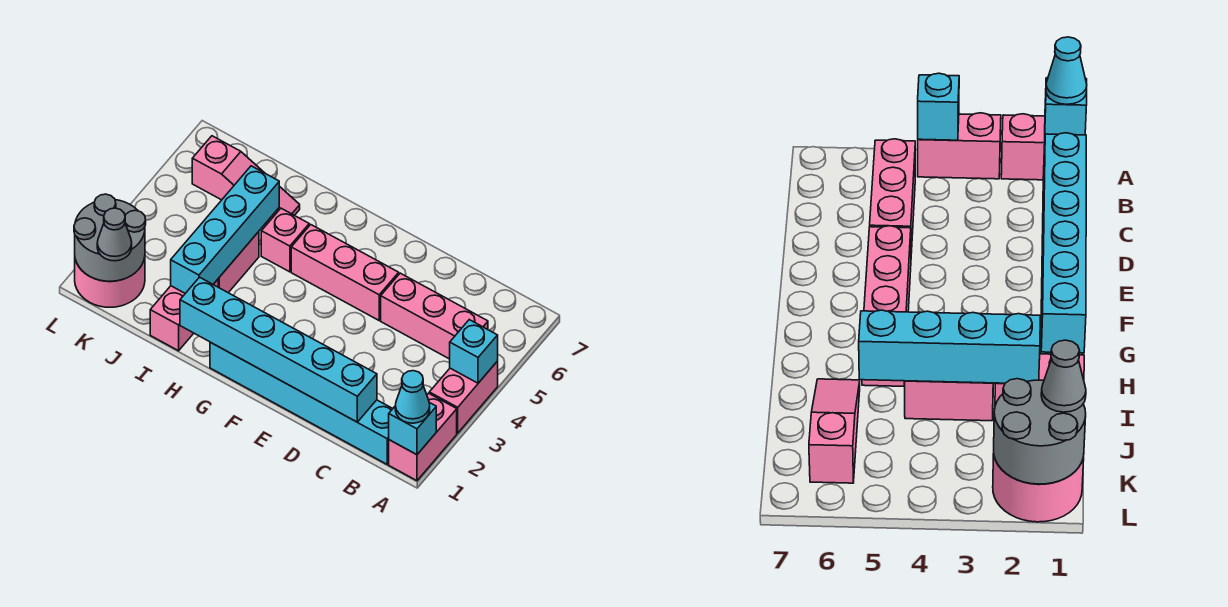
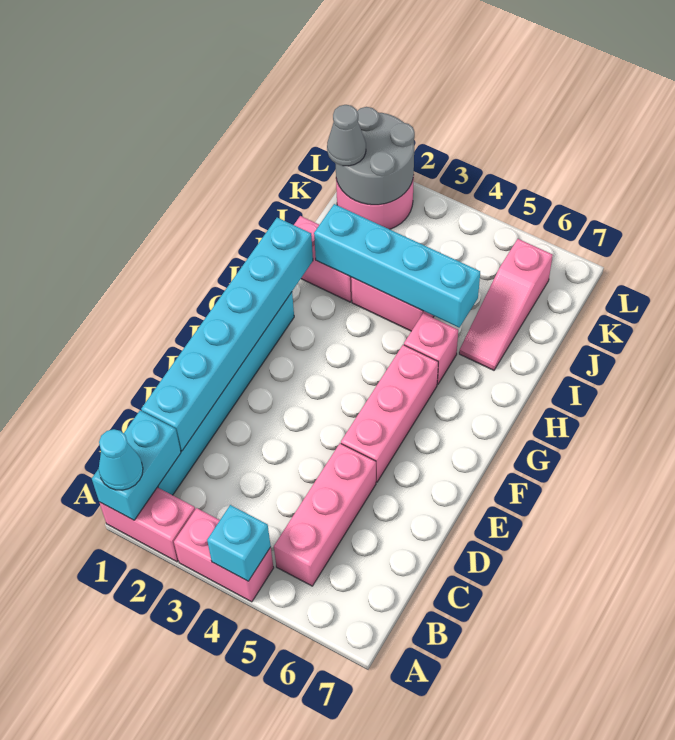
cyan brick A1 level 2 -> cyan brick A1:B1 level 2

